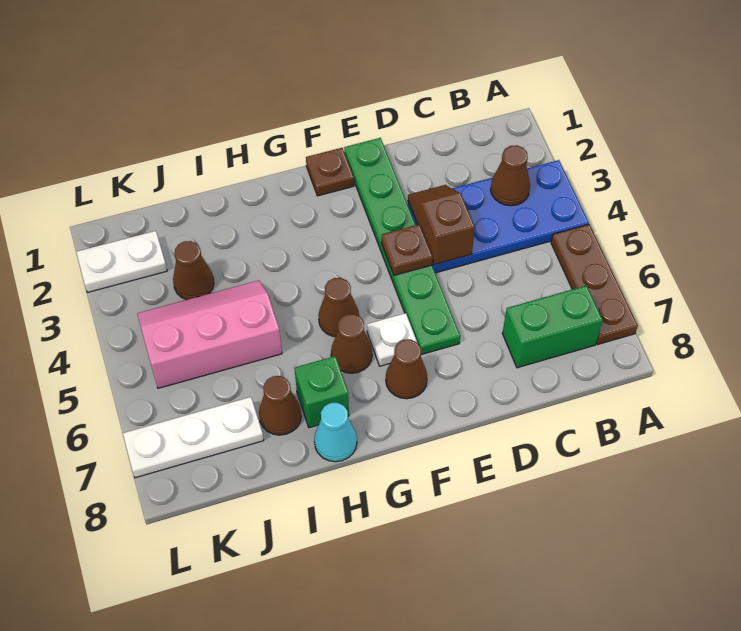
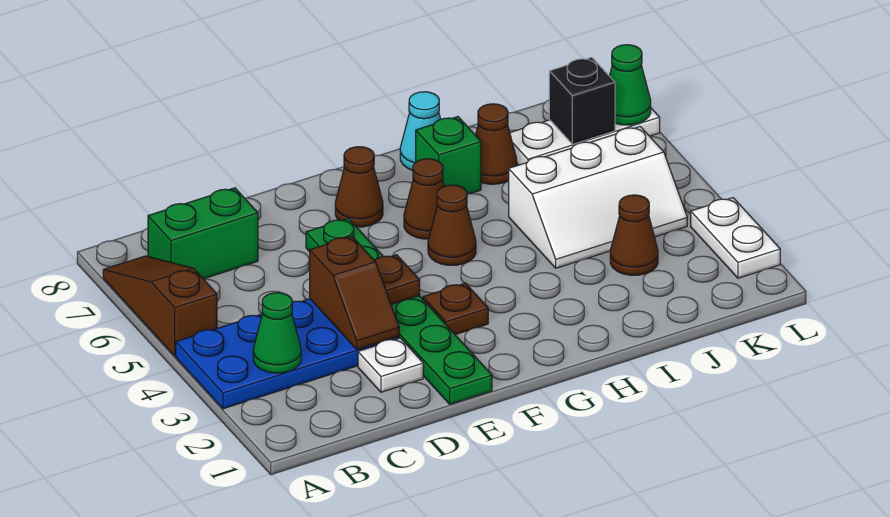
brown plate A5:A7 level 1 -> brown slope A5:A7 level 1 top 5
brown cone B3 level 2 -> green cone B3 level 2
brown plate F1 level 1 -> brown plate F3 level 1
white plate F6 level 1 -> white plate D2 level 1
pink slope I4:K5 level 1 top 5 -> white slope I4:K5 level 1 top 5
white plate K2:L2 level 1 -> white plate L2:L3 level 1
none -> black brick K7 level 2
none -> green cone L7 level 2

